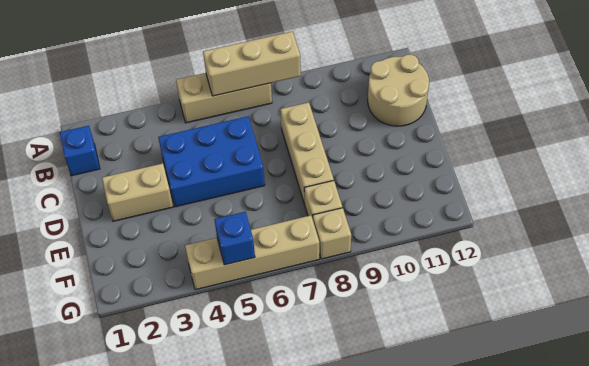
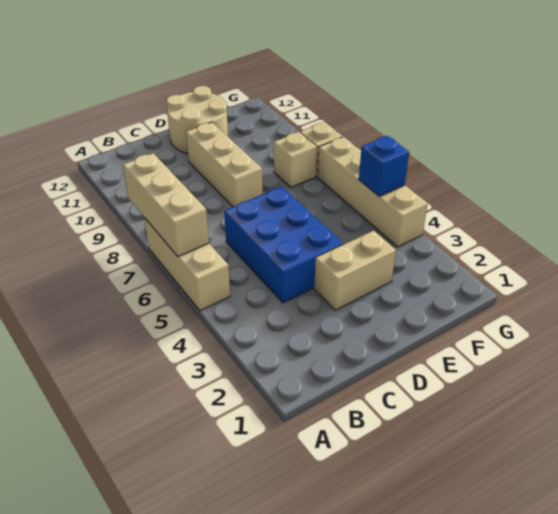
blue brick B1 level 1 -> none
tan round brick B11:C12 level 1 -> tan round brick D11:E12 level 1
tan brick C8:E8 level 1 -> tan brick D8:D10 level 1
tan brick D2:D3 level 1 -> tan brick D3:E3 level 1

